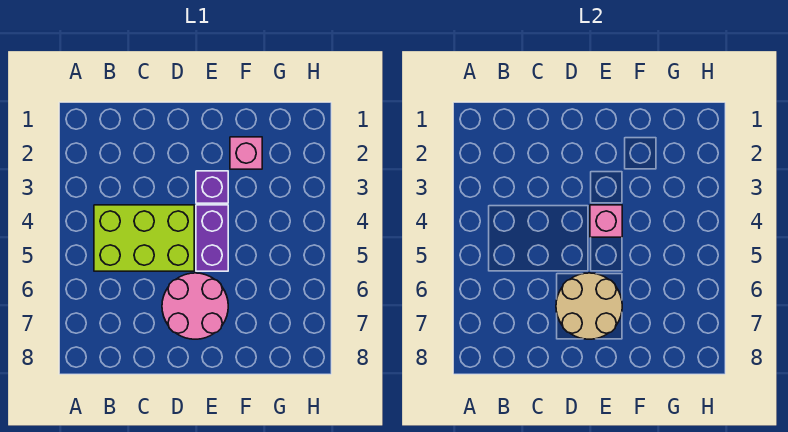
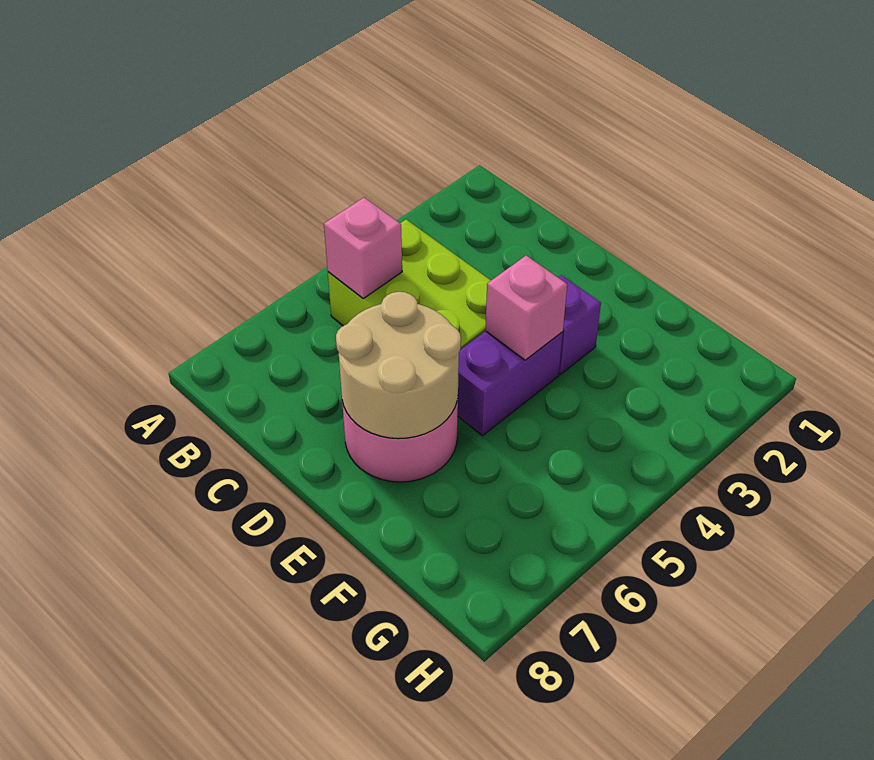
pink brick F2 level 1 -> pink brick B5 level 2

